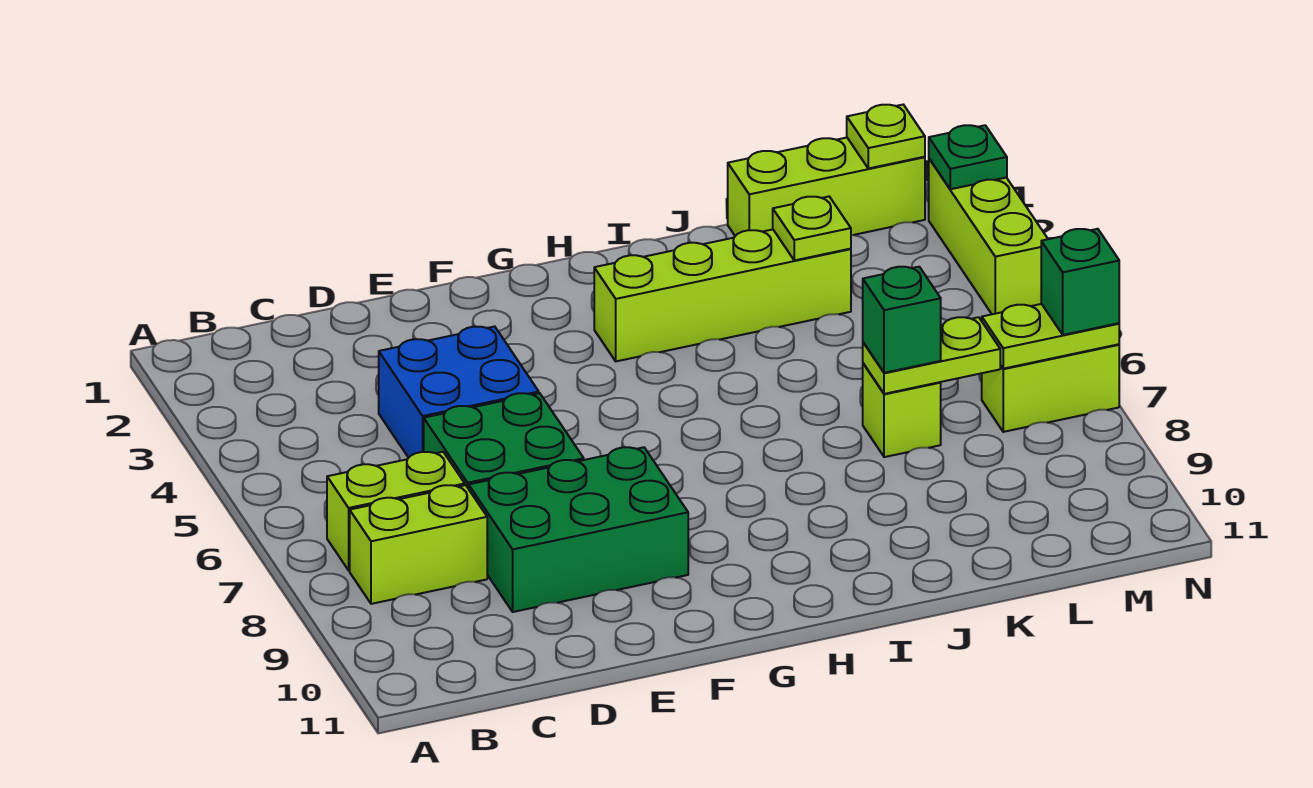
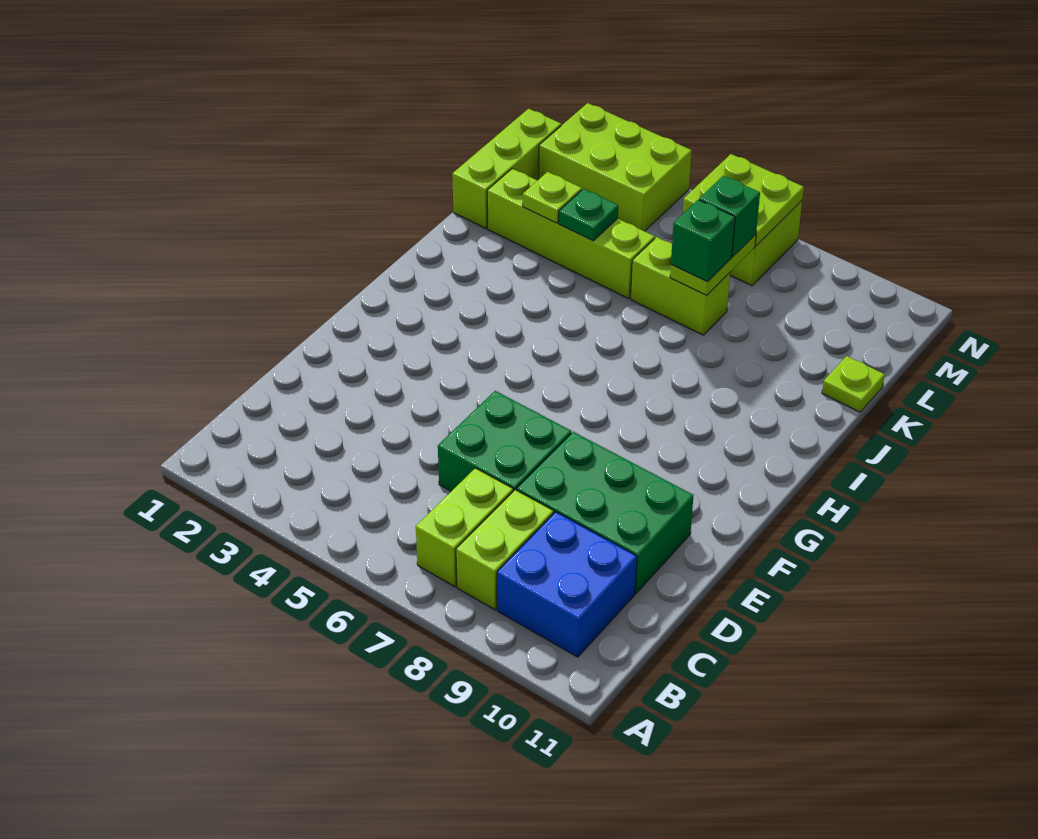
blue brick D4:E5 level 1 -> blue brick B9:C10 level 1
green brick D8:F9 level 1 -> green brick D8:E10 level 1
lime brick H3:K3 level 1 -> lime brick K2:K5 level 1
lime brick K7 level 1 -> lime brick K6:K7 level 1
lime plate M1 level 2 -> lime plate K11 level 1
lime plate M7:N7 level 2 -> lime plate M6:N7 level 2
lime brick N2:N4 level 1 -> lime brick M2:N4 level 1
green plate N2 level 2 -> green plate K4 level 2
green brick N7 level 3 -> green brick L7 level 3

